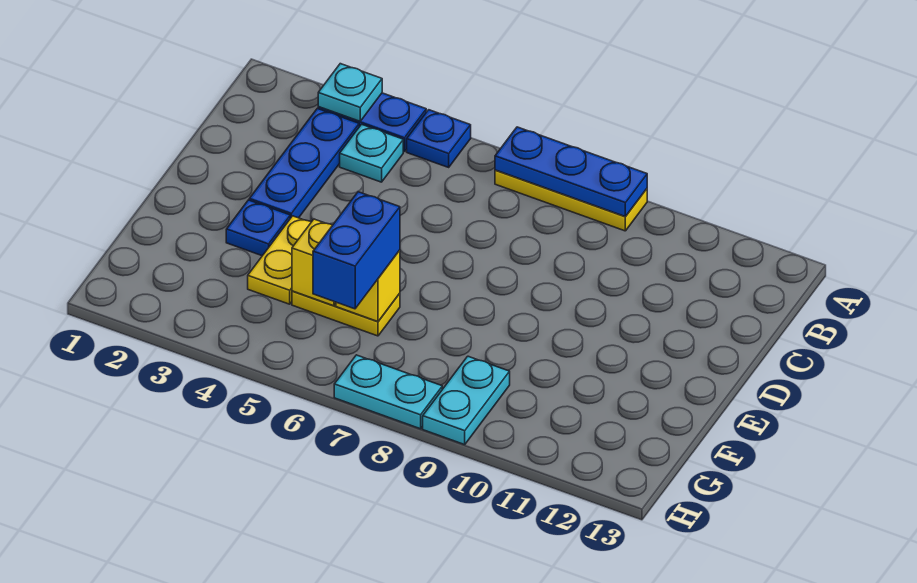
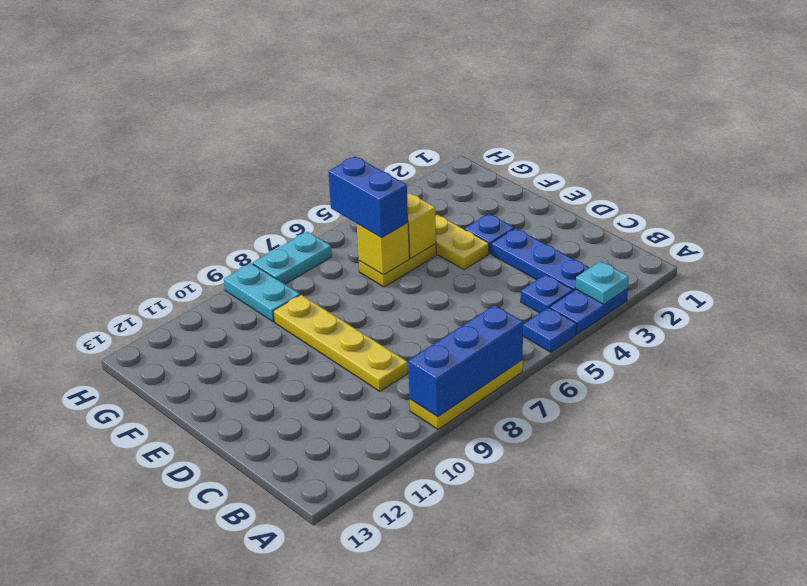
blue plate A7:A9 level 2 -> blue brick A7:A9 level 2
cyan plate B4 level 1 -> blue plate B4 level 1
none -> yellow plate C9:F9 level 1

